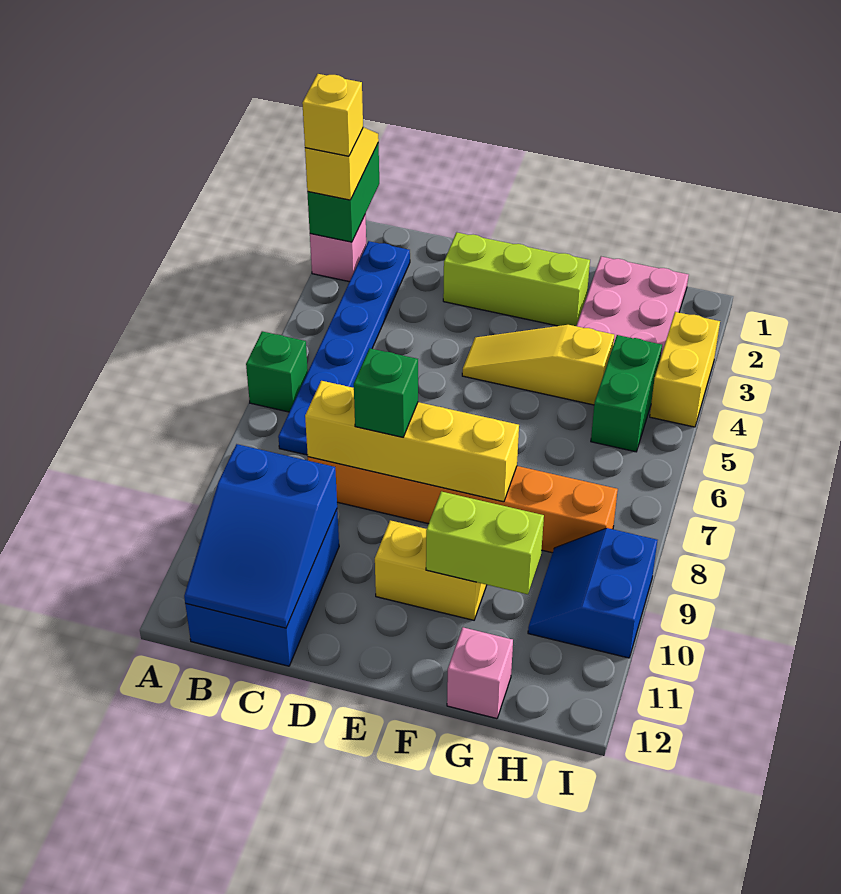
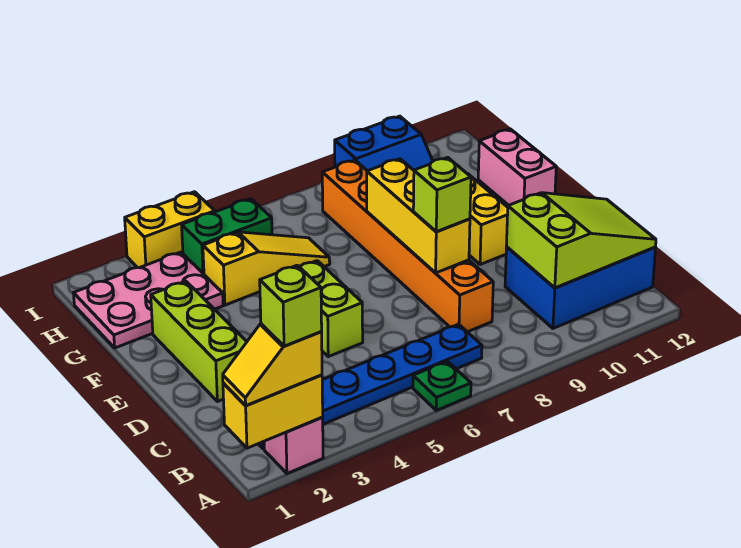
green brick A1:A2 level 2 -> yellow brick A1:A2 level 2
yellow brick A2 level 4 -> lime brick A2 level 4
green brick A6 level 1 -> green plate A6 level 1
blue slope B10:C12 level 2 top 10 -> lime slope B10:C12 level 2 top 10
yellow brick C8:F8 level 2 -> yellow brick D8:F8 level 2
green brick D8 level 3 -> lime brick D8 level 3
yellow slope E4:G4 level 1 top G -> yellow slope G4:G6 level 1 top 4
lime brick F10:G10 level 2 -> lime brick D5:E5 level 1
pink brick G12 level 1 -> pink brick F12:G12 level 1

